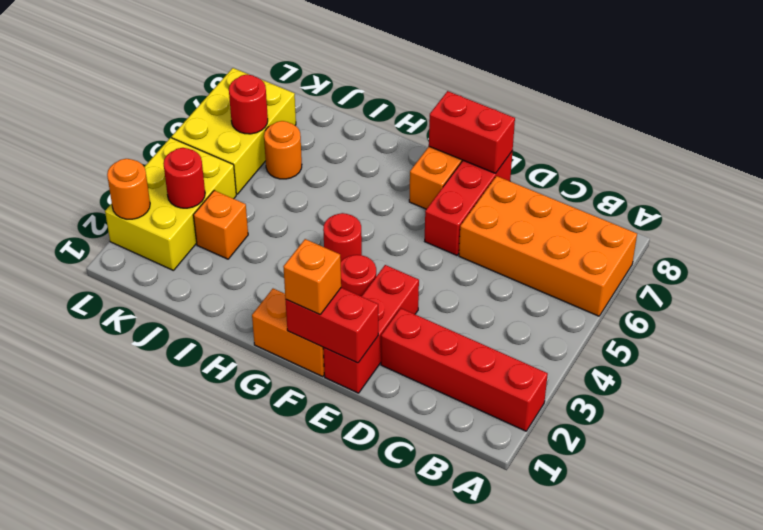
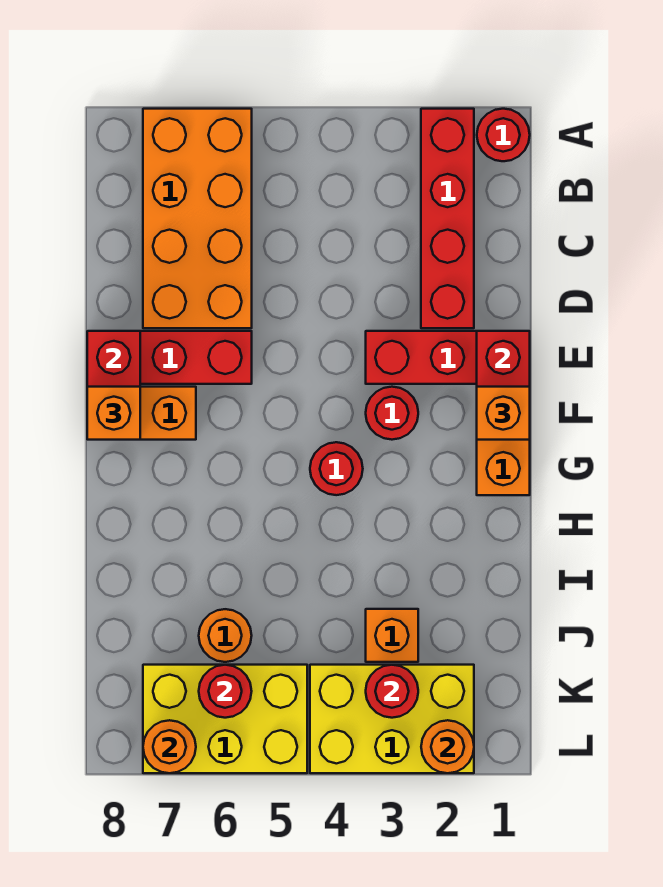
none -> red round brick A1 level 1
none -> orange brick F8 level 3
none -> orange round brick L7 level 2

